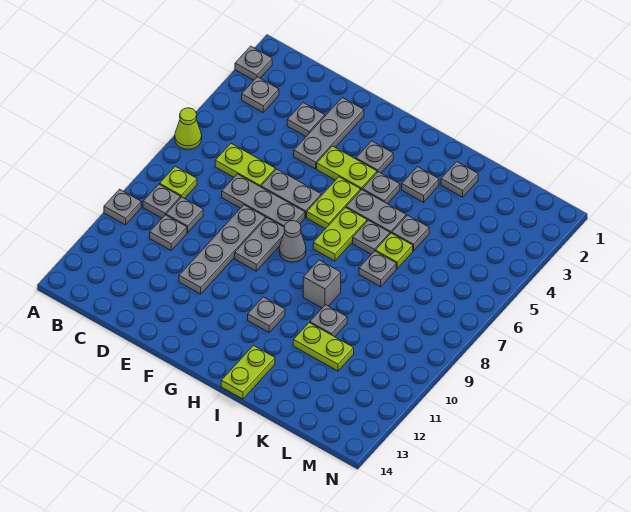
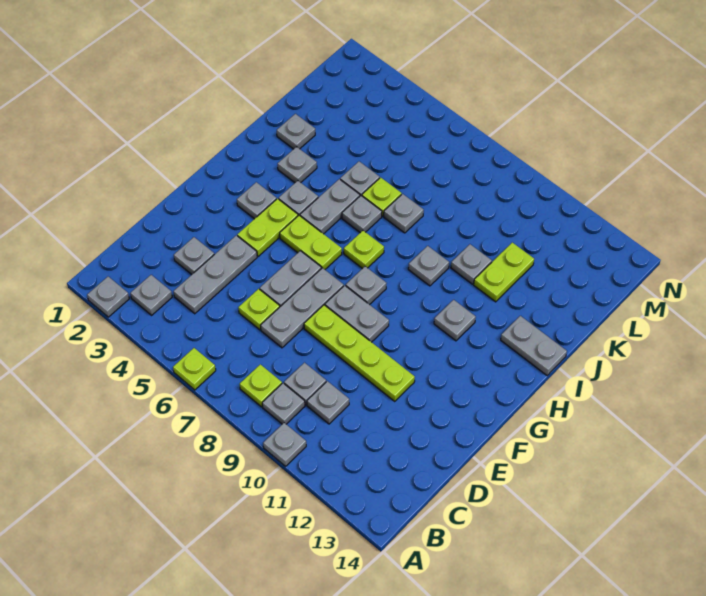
lime cone A6 level 1 -> lime plate A6 level 1
lime plate C6:D6 level 1 -> lime plate D6 level 1
grey plate E2:E4 level 1 -> grey plate C4:E4 level 1
grey plate E8:E11 level 1 -> lime plate E8:E11 level 1
grey cone G8 level 1 -> grey plate G8 level 1
lime plate H6:H7 level 1 -> lime plate H7 level 1
grey brick I9 level 1 -> grey plate I9 level 1
lime plate I13:I14 level 1 -> grey plate I13:I14 level 1

